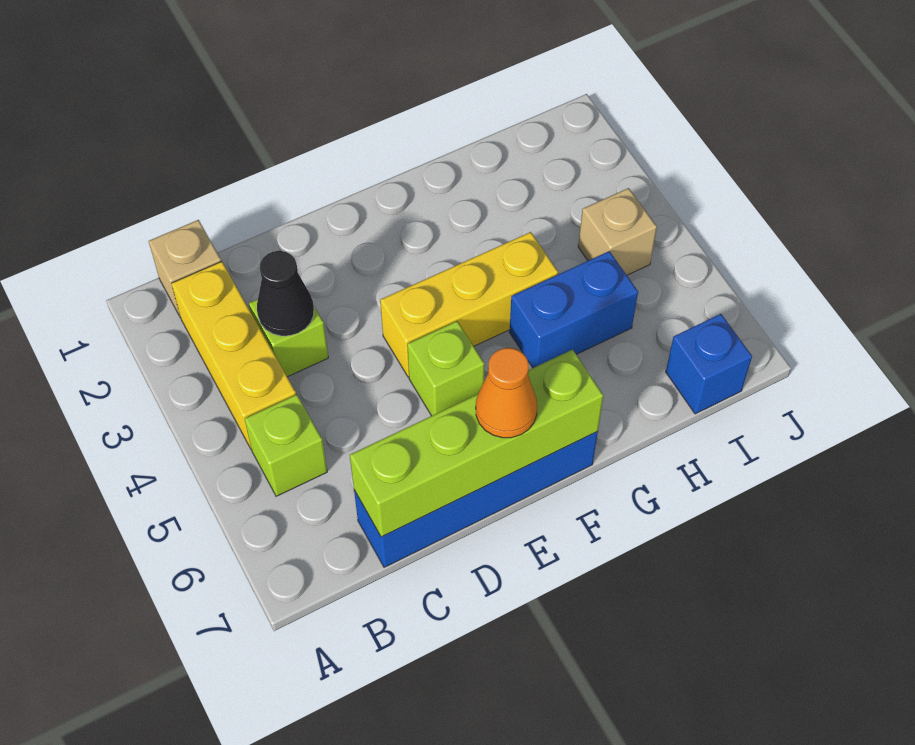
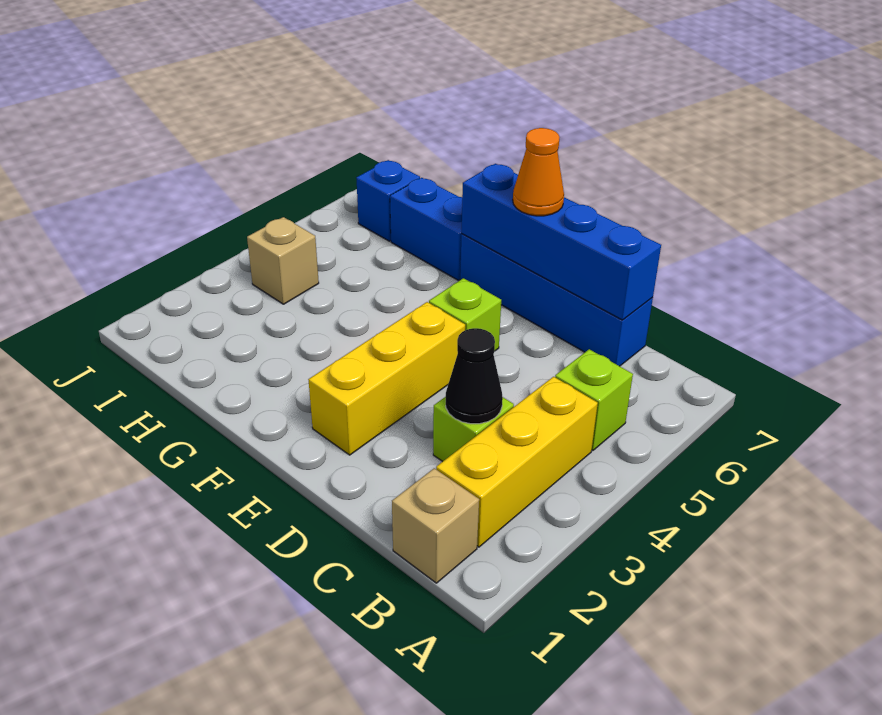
lime brick C7:F7 level 2 -> blue brick C7:F7 level 2
yellow brick E4:G4 level 1 -> yellow brick E2:E4 level 1
blue brick G5:H5 level 1 -> blue brick G7:H7 level 1

